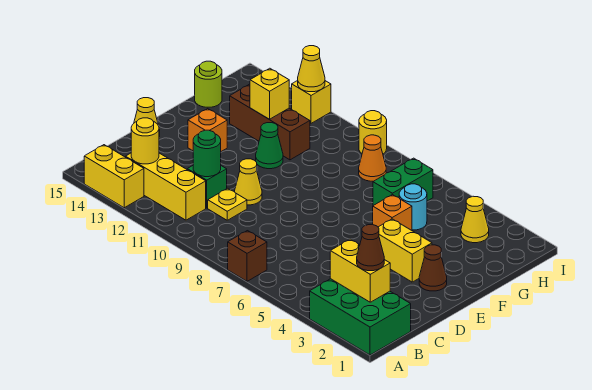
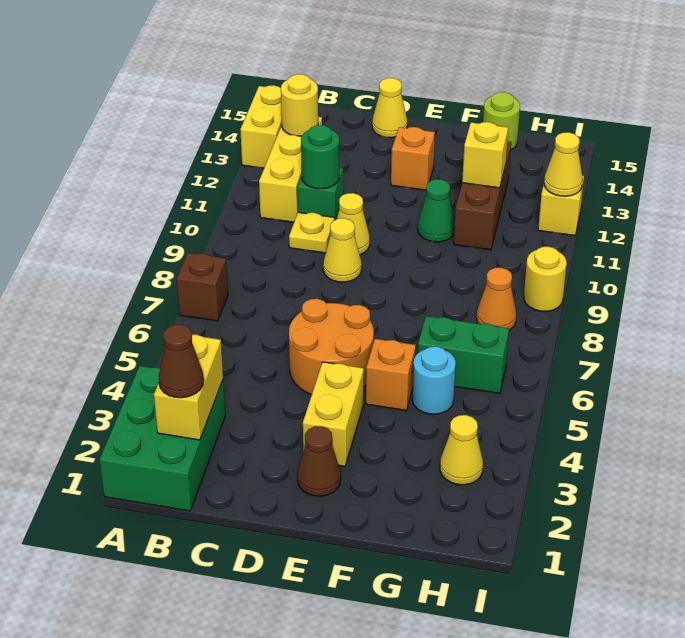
none -> orange round brick D5:E6 level 1
none -> yellow cone D9 level 1

